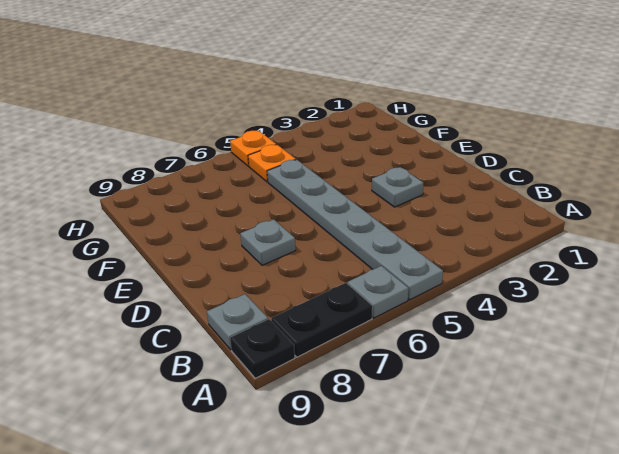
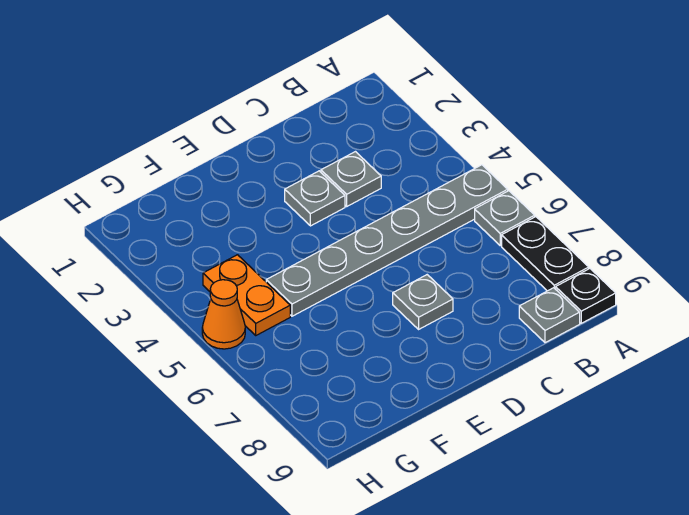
none -> grey plate C3 level 1
orange plate G5 level 1 -> orange plate G4:G5 level 1
orange plate H5 level 1 -> orange cone H5 level 1

